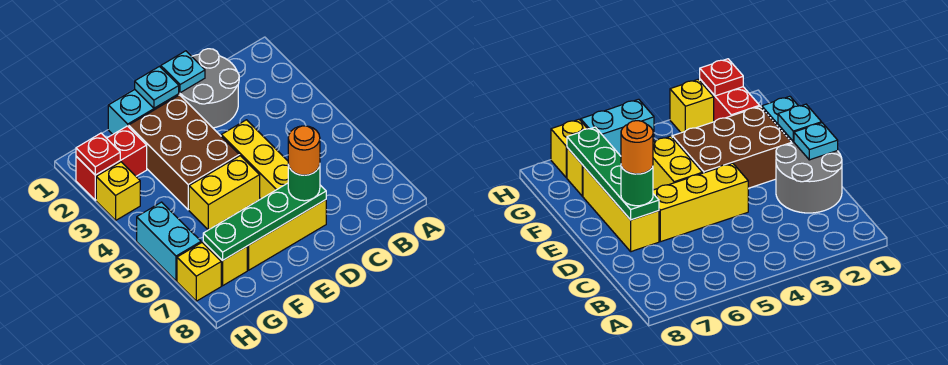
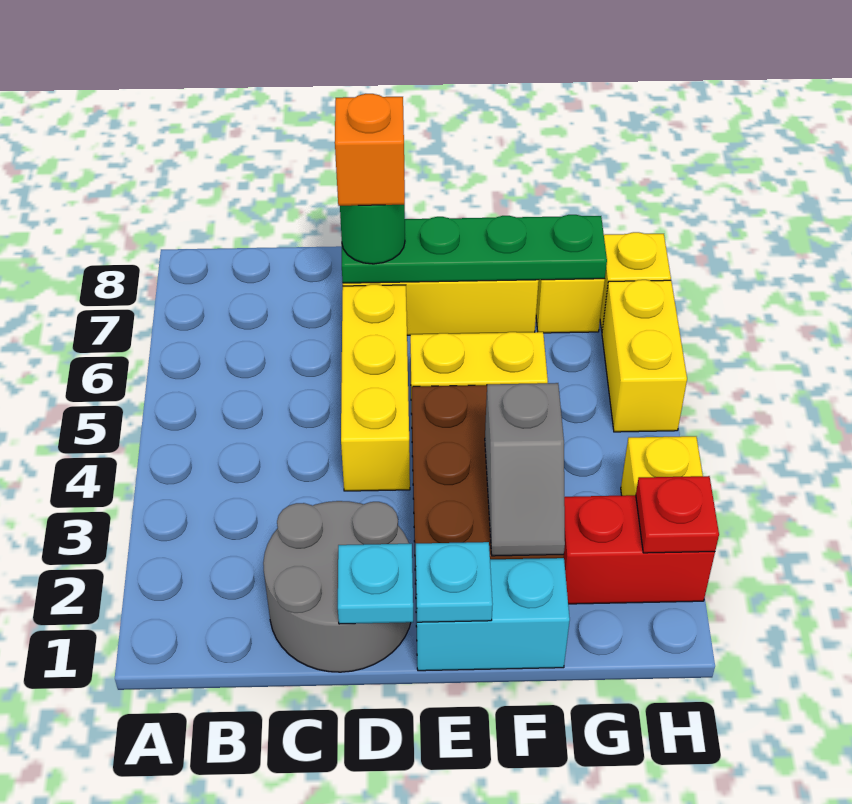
orange round brick D7 level 4 -> orange brick D7 level 4
none -> grey slope F2:F3 level 2 top 3
cyan brick H5:H6 level 1 -> yellow brick H5:H6 level 1

